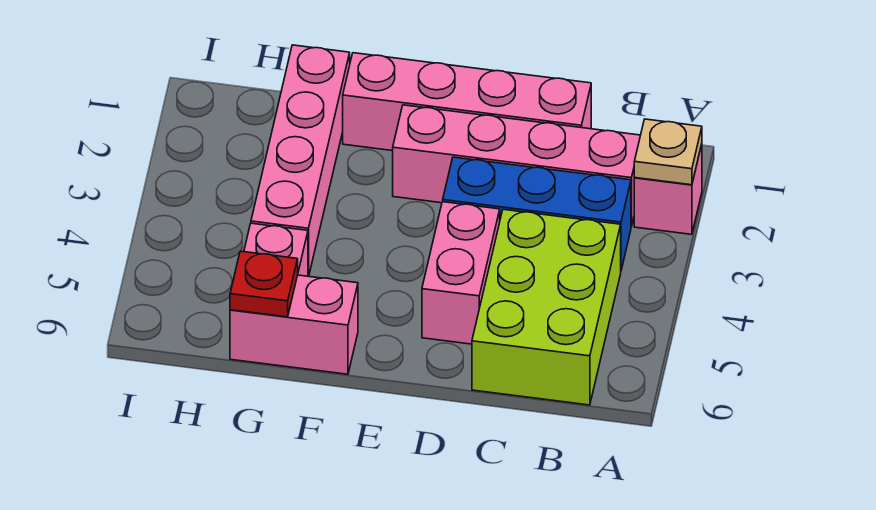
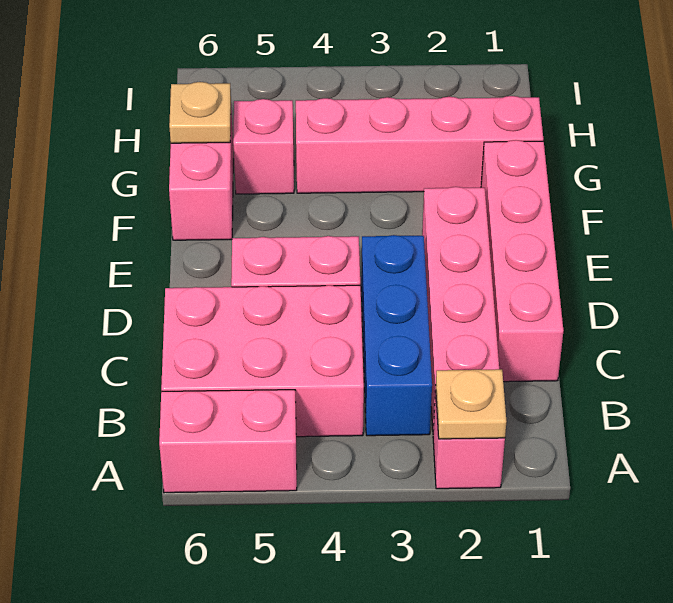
none -> pink brick A5:A6 level 1
lime brick B4:C6 level 1 -> pink brick B4:C6 level 1
red plate G6 level 2 -> tan plate G6 level 2

